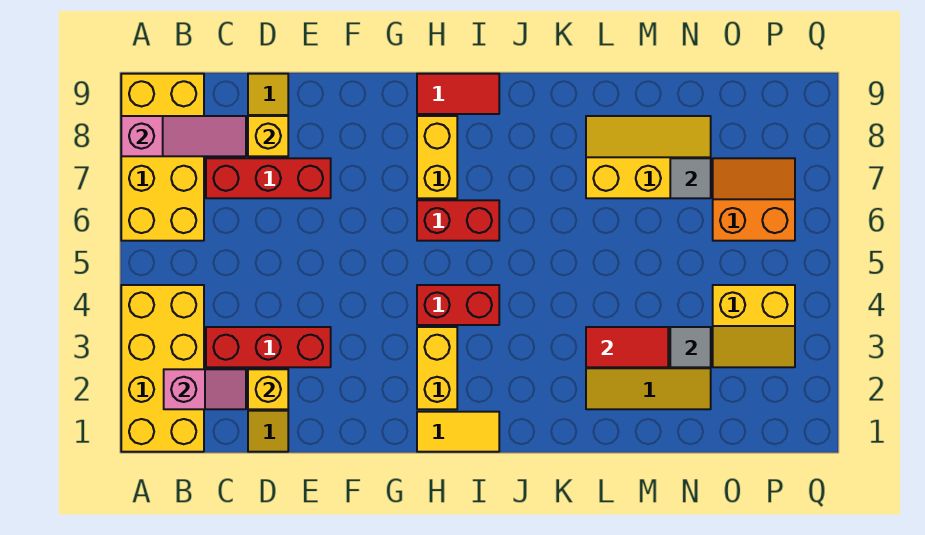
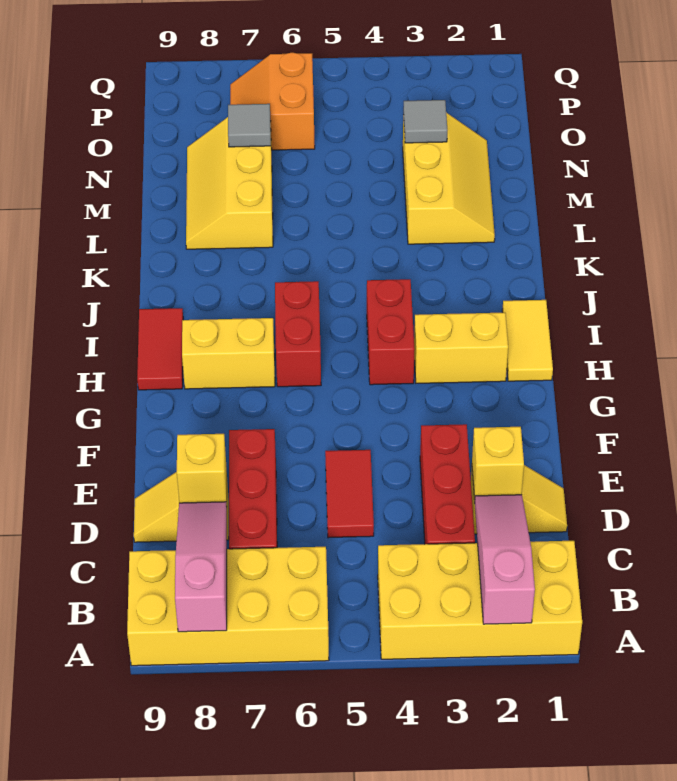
pink slope B2:C2 level 2 top B -> pink slope A2:C2 level 2 top A
red tile L3:M3 level 2 -> red tile D5:E5 level 1
yellow slope O3:P4 level 1 top 4 -> none

